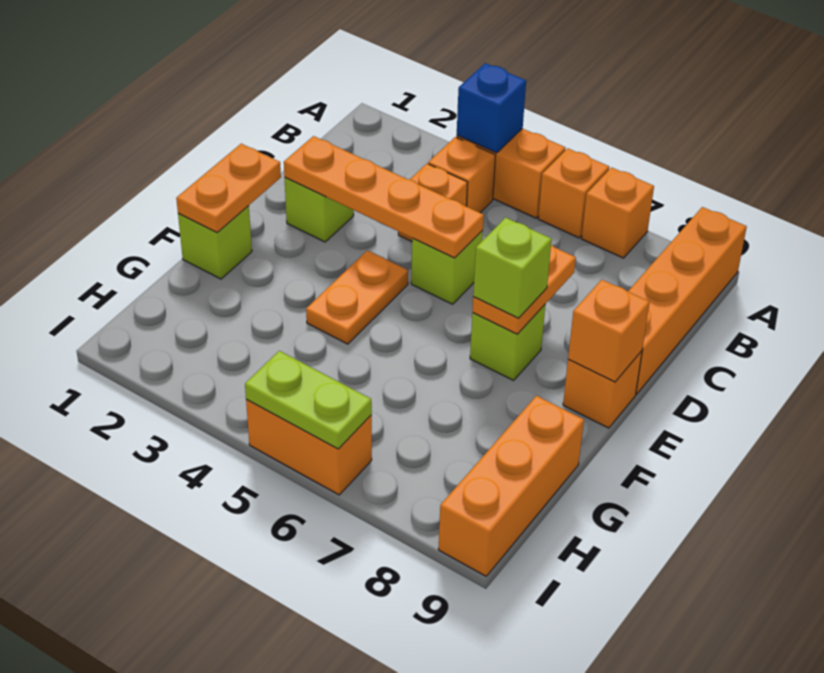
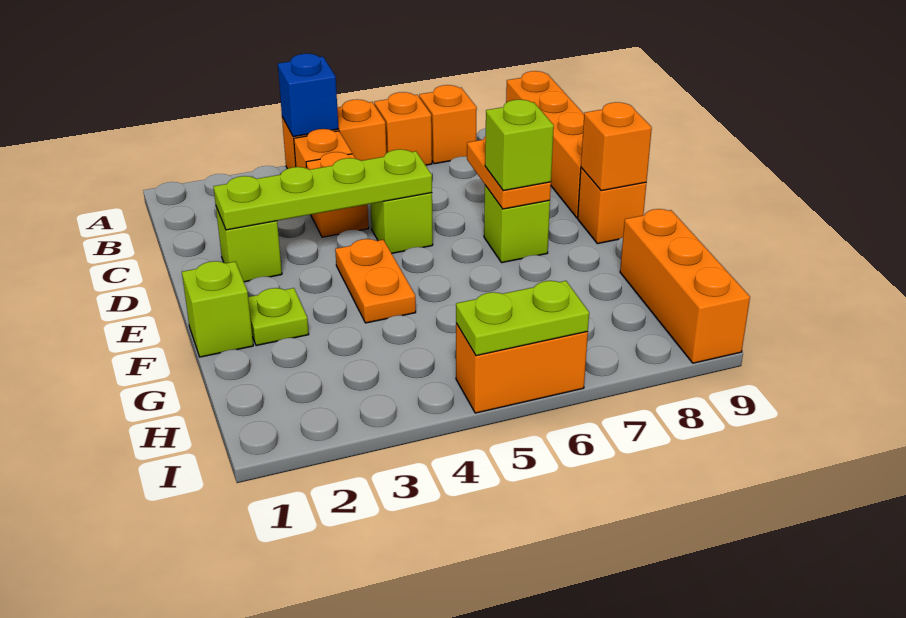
orange plate D2:D5 level 2 -> lime plate D2:D5 level 2
orange plate E1:F1 level 2 -> none
none -> lime plate F2 level 1

